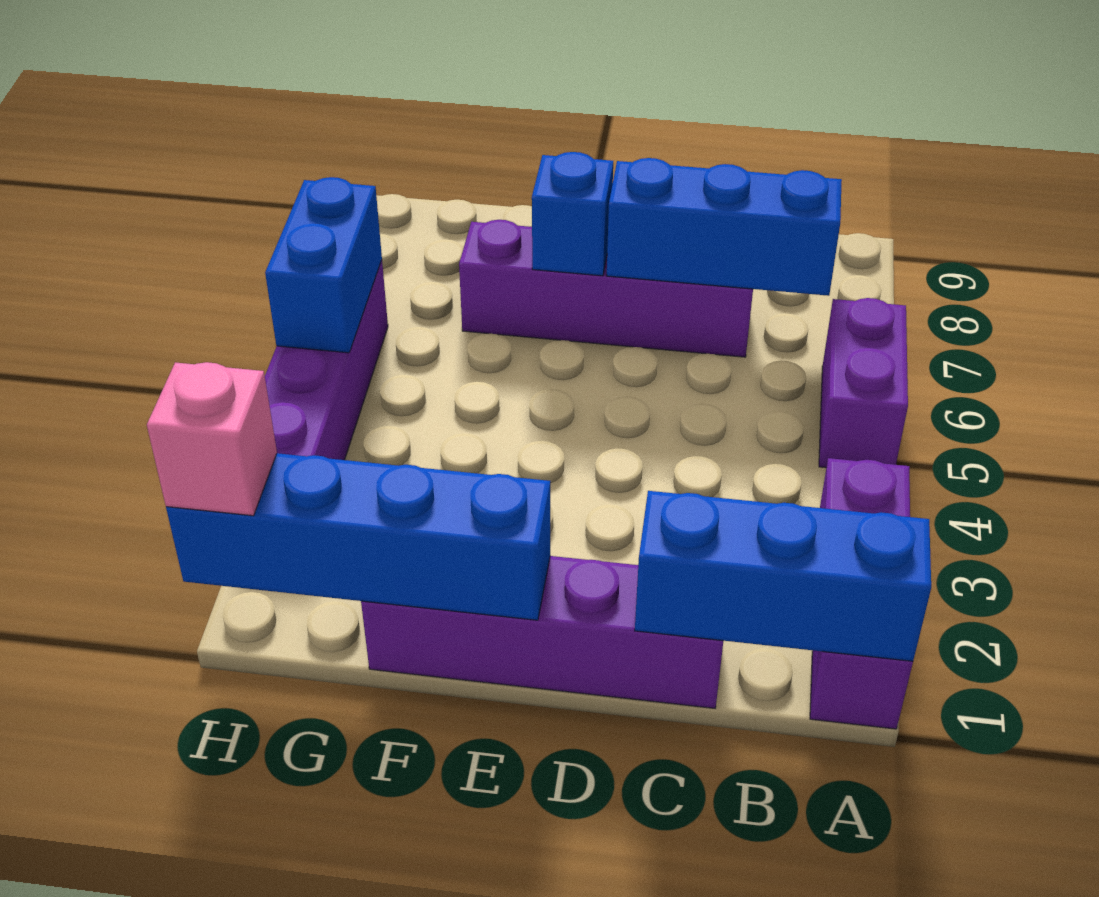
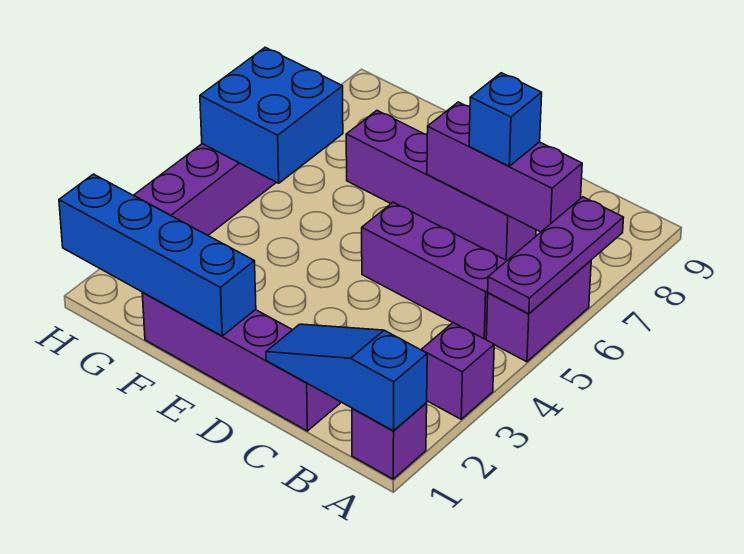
blue brick A1:C1 level 2 -> blue slope A1:C1 level 2 top A
none -> purple plate A5:A7 level 2
none -> purple brick B5:D5 level 1
blue brick B7:D7 level 2 -> purple brick B7:D7 level 2
blue brick E7 level 2 -> blue brick C7 level 3
pink brick H1 level 3 -> none
blue brick H5:H6 level 2 -> blue brick G5:H6 level 2

